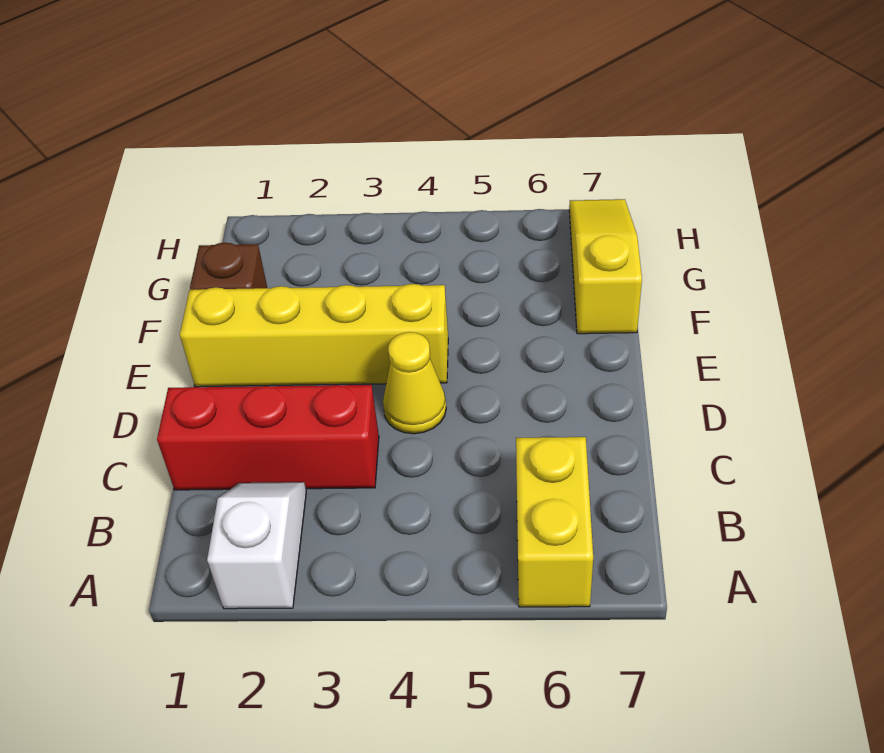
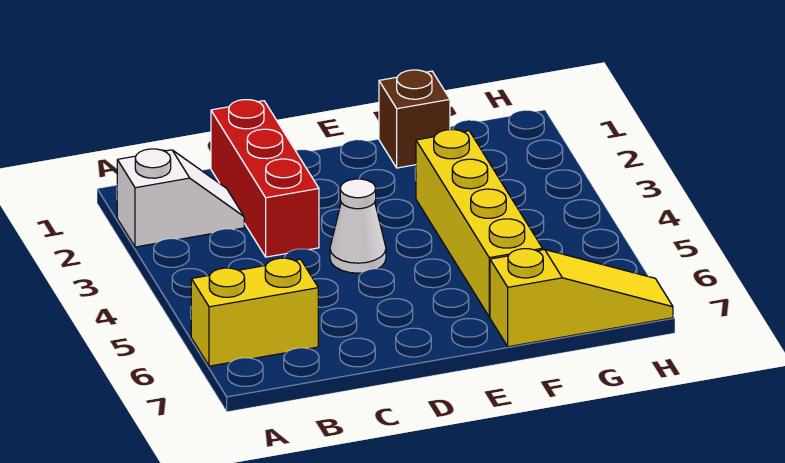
yellow cone D4 level 1 -> white cone D4 level 1
yellow brick E1:E4 level 1 -> yellow brick F3:F6 level 1

